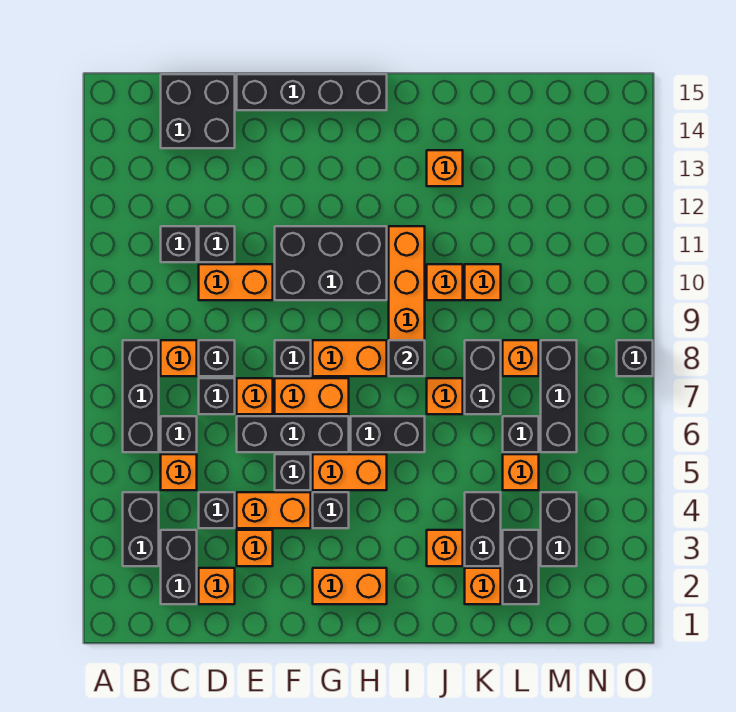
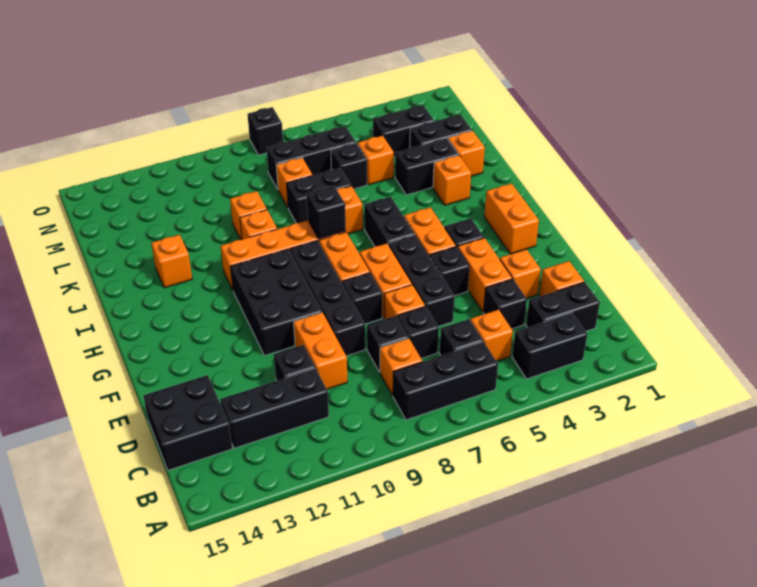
black brick C11 level 1 -> black brick C11:C13 level 1
black brick E15:H15 level 1 -> black brick E9:H9 level 1

